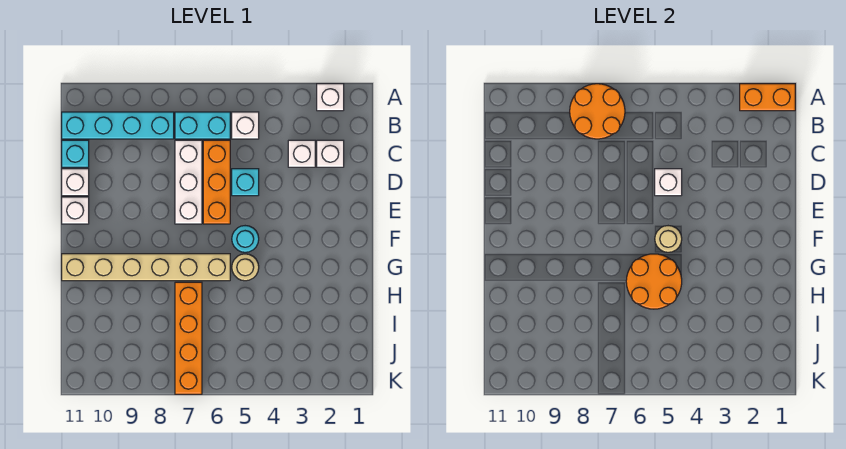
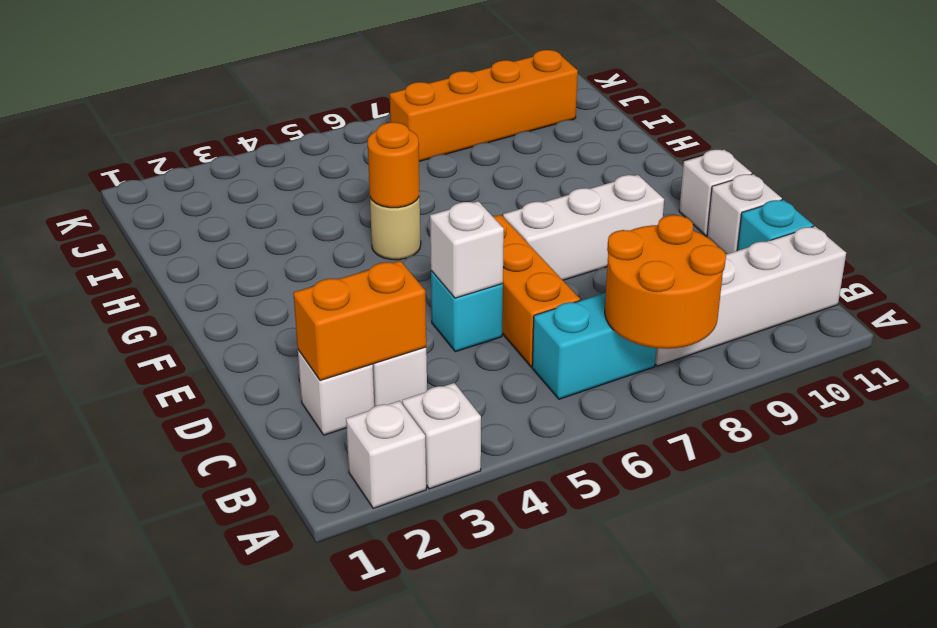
orange brick A1:A2 level 2 -> orange brick C2:C3 level 2
white brick B5 level 1 -> white brick A3 level 1
cyan brick B8:B11 level 1 -> white brick B8:B11 level 1
white brick C7:E7 level 1 -> white brick E7:E9 level 1
cyan round brick F5 level 1 -> none
tan round brick F5 level 2 -> none
orange round brick G5:H6 level 2 -> orange round brick G5 level 2
tan brick G6:G11 level 1 -> none
orange brick H7:K7 level 1 -> orange brick J7:J10 level 1

